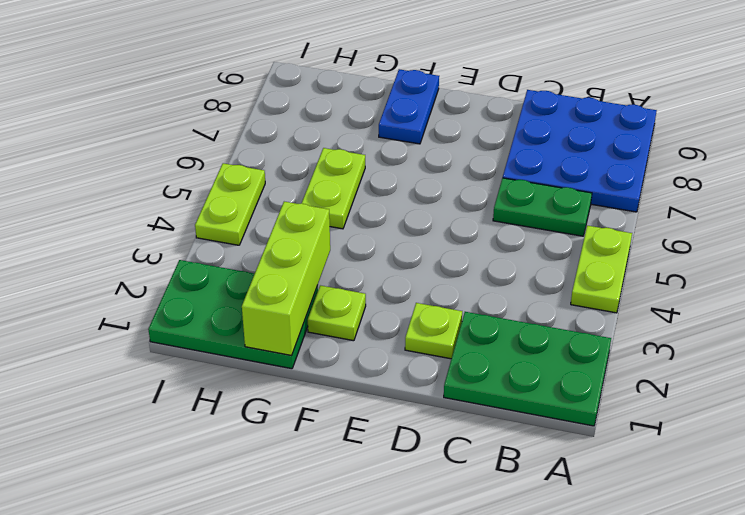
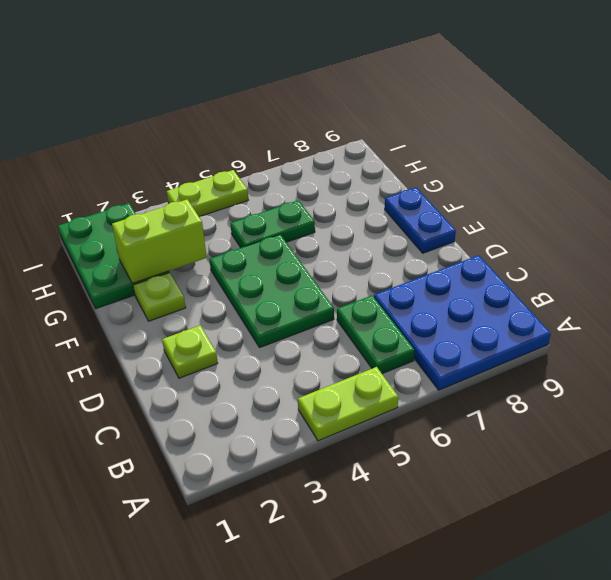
green plate A1:C2 level 1 -> green plate D4:F5 level 1
blue plate F8:F9 level 1 -> blue plate E9:F9 level 1
lime brick G1:G3 level 2 -> lime brick G2:G3 level 2
lime plate G5:G6 level 1 -> green plate G5:G6 level 1

